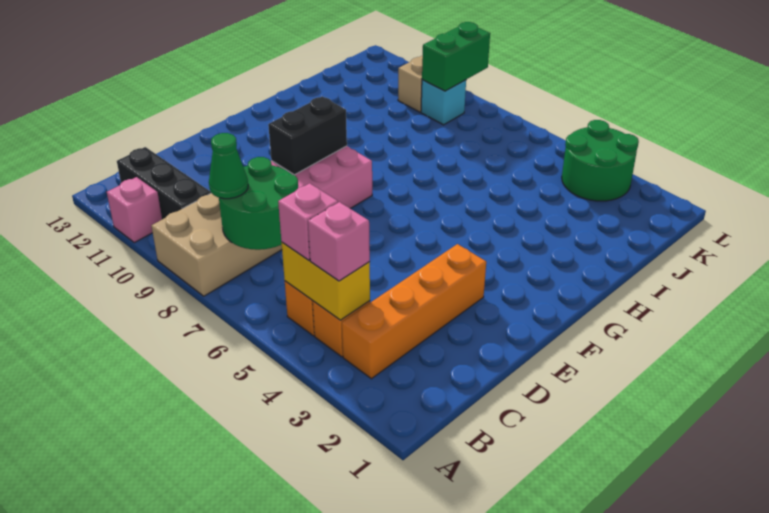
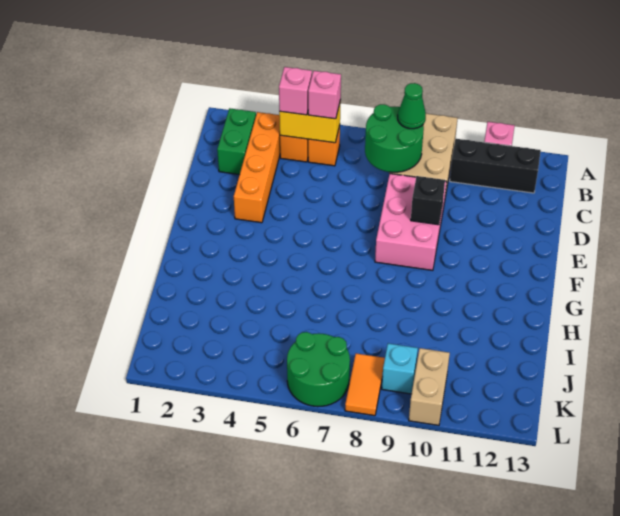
black brick E9:F9 level 2 -> black brick E9 level 2
green round brick K3:L4 level 1 -> green round brick K6:L7 level 1
none -> orange tile K8:L8 level 1
green brick K9:L9 level 2 -> green brick B2:C2 level 1

